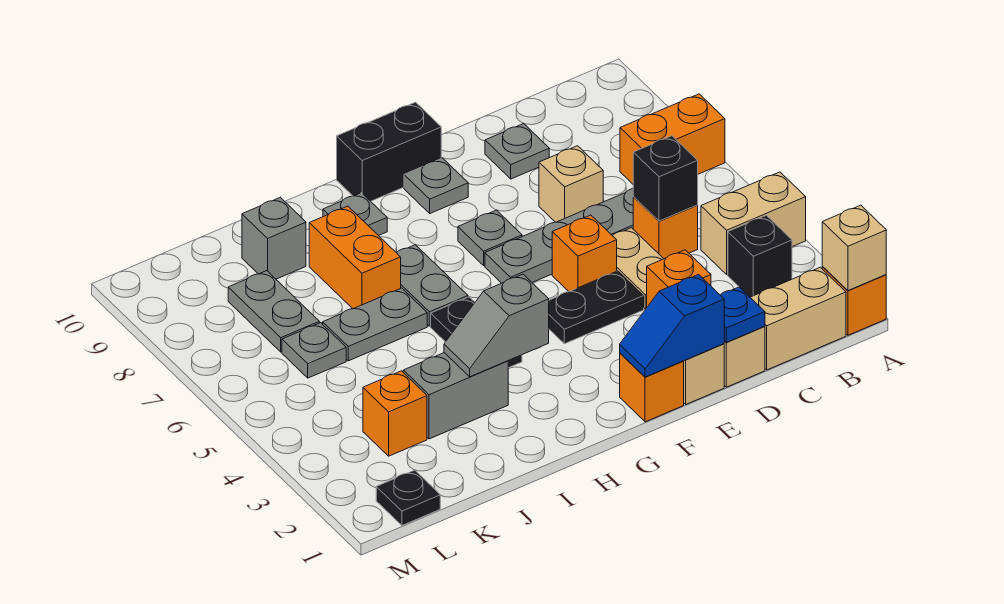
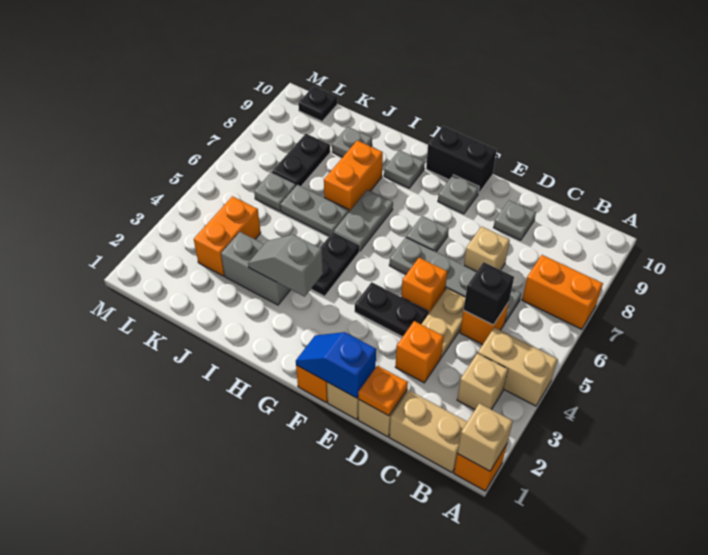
black brick B3 level 1 -> tan brick B3 level 1
blue plate D1 level 2 -> orange plate D1 level 2
grey brick J9 level 1 -> grey plate J9 level 1
orange brick K3 level 1 -> orange brick K3:K4 level 1
grey plate K7:K8 level 1 -> black plate K7:K8 level 1
black plate L1 level 1 -> black plate L10 level 1

